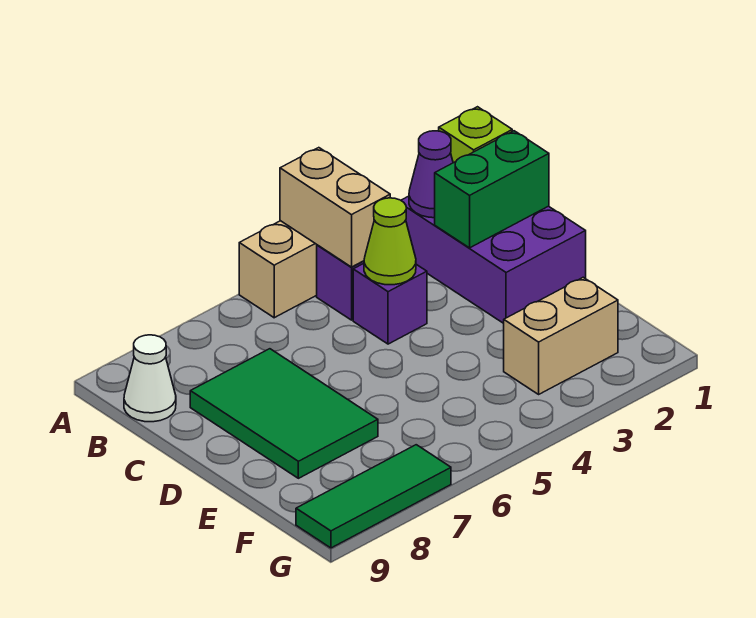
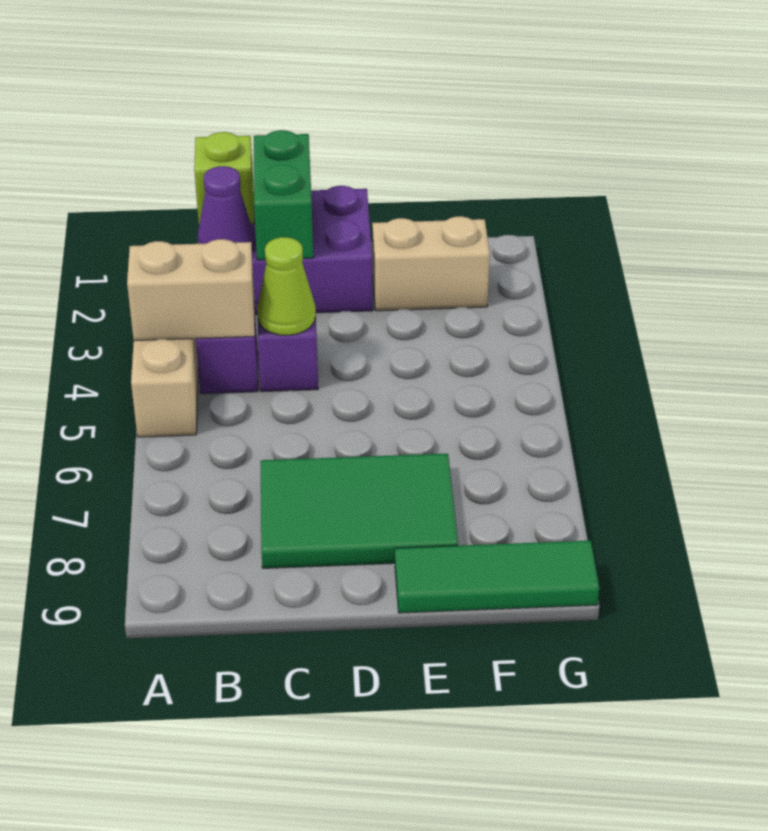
white cone B9 level 1 -> none
tan brick F2:F3 level 1 -> tan brick E2:F2 level 1
green tile G7:G9 level 1 -> green tile E9:G9 level 1

